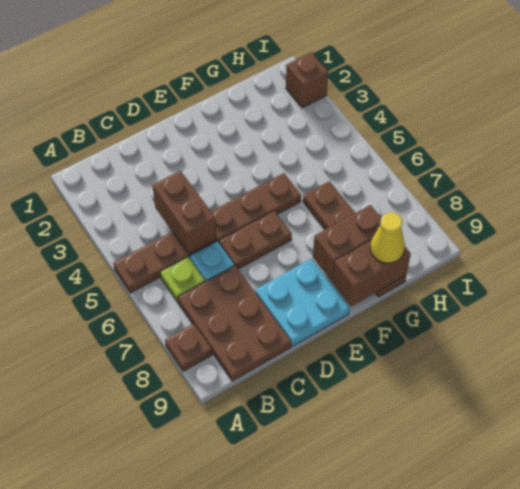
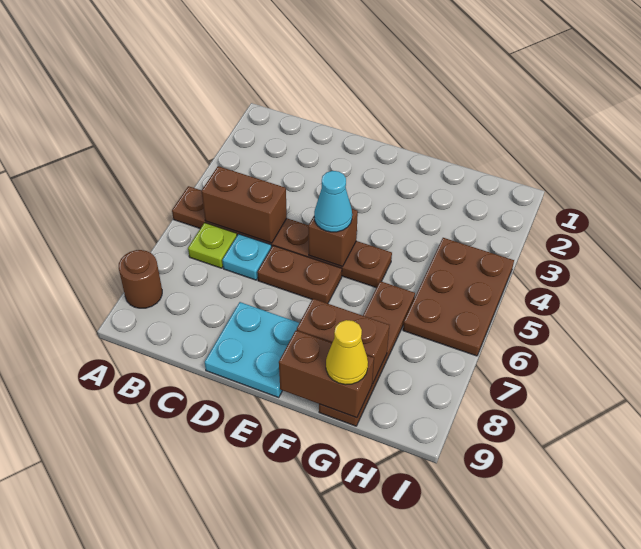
brown plate A8 level 1 -> brown round brick A8 level 1
brown plate B7:C9 level 1 -> brown plate H4:I6 level 1
brown brick C4:C5 level 2 -> brown brick B5:C5 level 2
none -> cyan cone E5 level 3
brown brick I2 level 1 -> brown brick E5 level 2

